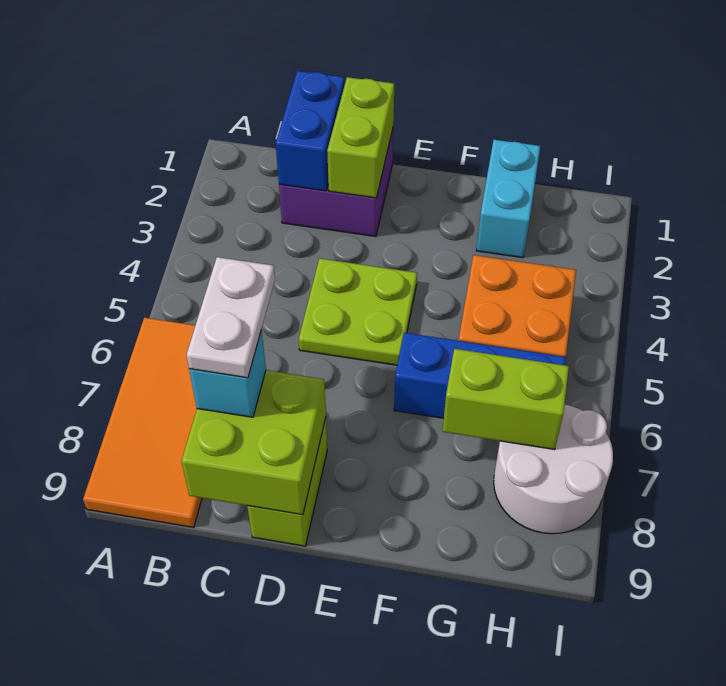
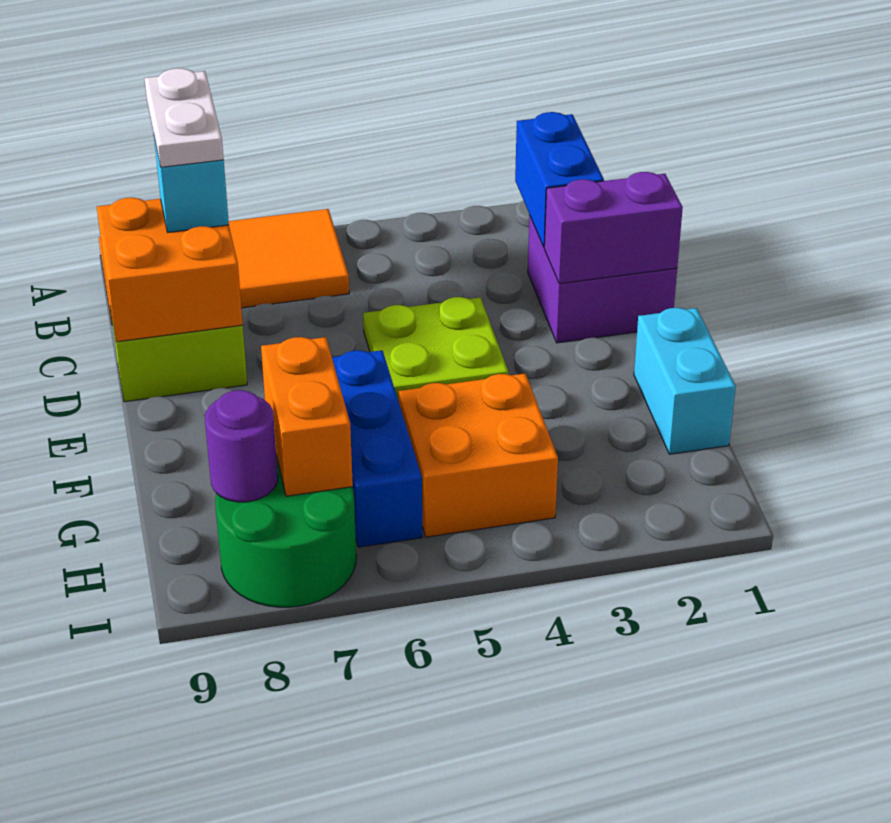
blue brick C1:C2 level 2 -> blue brick B2:C2 level 2
white plate C7:C8 level 4 -> white plate B8:C8 level 4
lime brick C8:D9 level 2 -> orange brick C8:D9 level 2
lime brick D1:D2 level 2 -> purple brick D1:D2 level 2
cyan brick G1:G2 level 1 -> cyan brick F1:G1 level 1
lime brick G7:H7 level 2 -> orange brick G7:H7 level 2
white round brick H7:I8 level 1 -> green round brick H7:I8 level 1
none -> purple round brick H8 level 2

